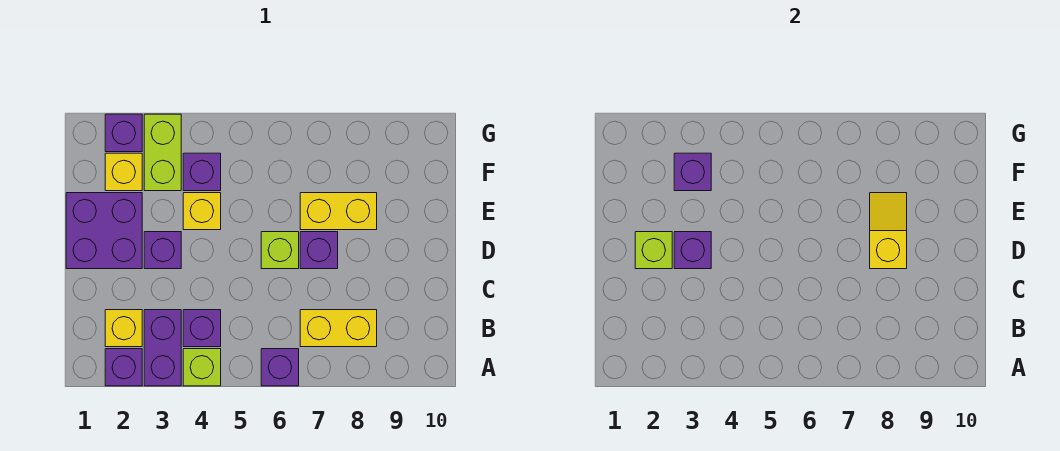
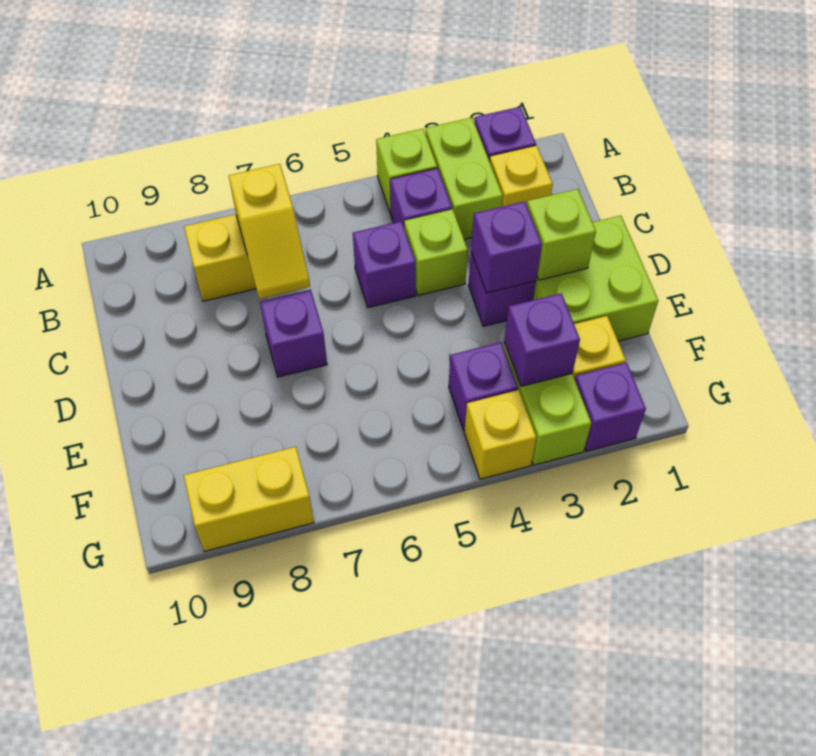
purple brick A3:B3 level 1 -> lime brick A3:B3 level 1
purple brick A6 level 1 -> purple brick C5 level 1
purple brick D1:E2 level 1 -> lime brick D1:E2 level 1
lime brick D6 level 1 -> lime brick C4 level 1
yellow slope D8:E8 level 2 top D -> yellow slope B7:C7 level 2 top B
yellow brick E4 level 1 -> yellow brick G4 level 1
yellow brick E7:E8 level 1 -> yellow brick G8:G9 level 1

